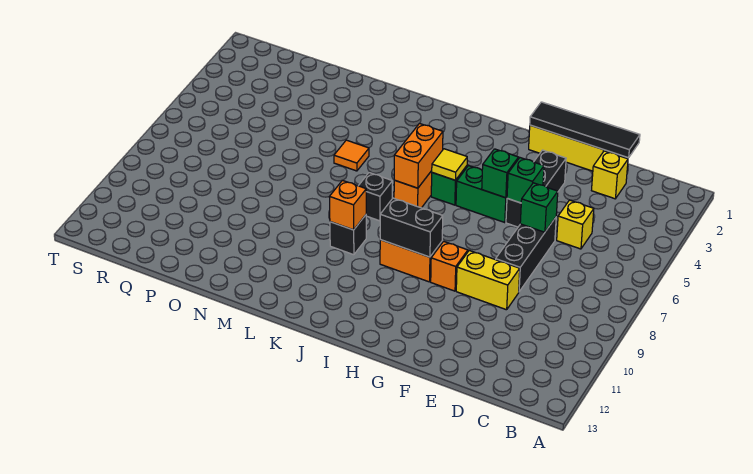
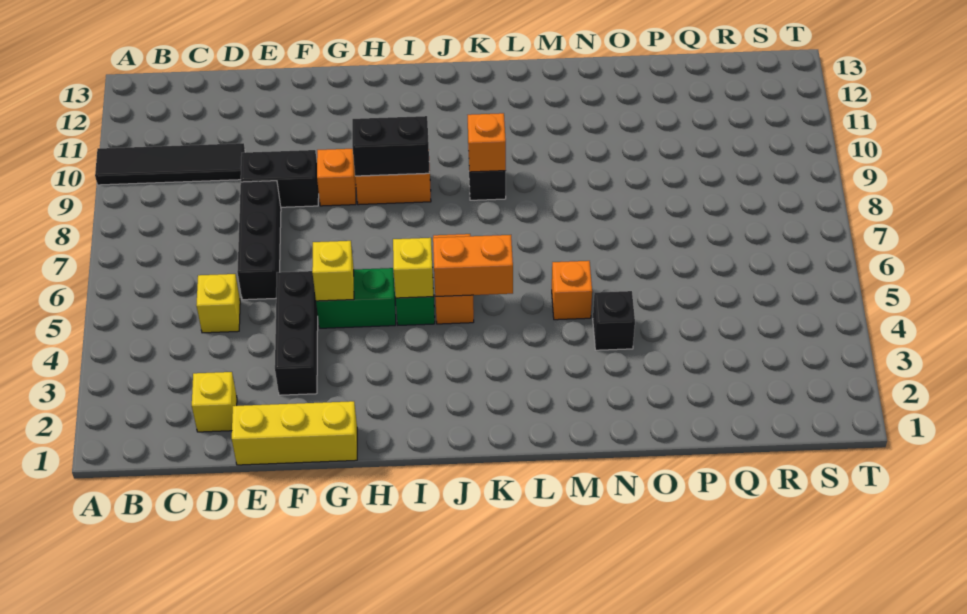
black tile D1:G1 level 2 -> black tile A10:D10 level 1
green brick E6 level 2 -> none
yellow brick E9:F9 level 1 -> black brick E9:F9 level 1
green brick F5 level 2 -> none
green brick G5 level 2 -> yellow brick G5 level 2
yellow tile I5 level 2 -> yellow brick I5 level 2
orange brick J5:J6 level 2 -> orange brick J5:K5 level 2
black brick K7 level 1 -> black brick N4 level 1
orange tile M5 level 1 -> orange brick M5 level 1

